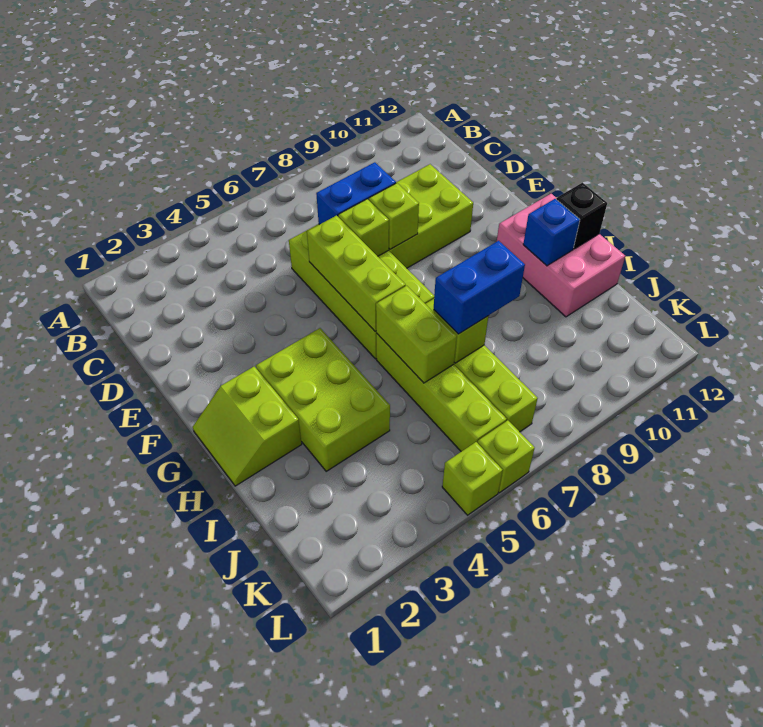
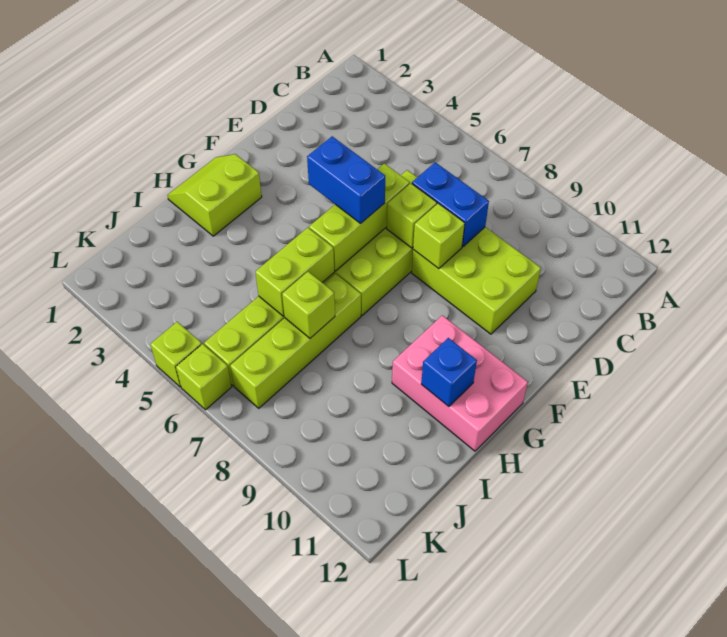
lime brick G3:I4 level 1 -> none
pink brick G11:I12 level 1 -> pink brick G10:H12 level 1
black brick H12 level 2 -> none
blue brick I7:I8 level 3 -> blue brick F5:F6 level 3

